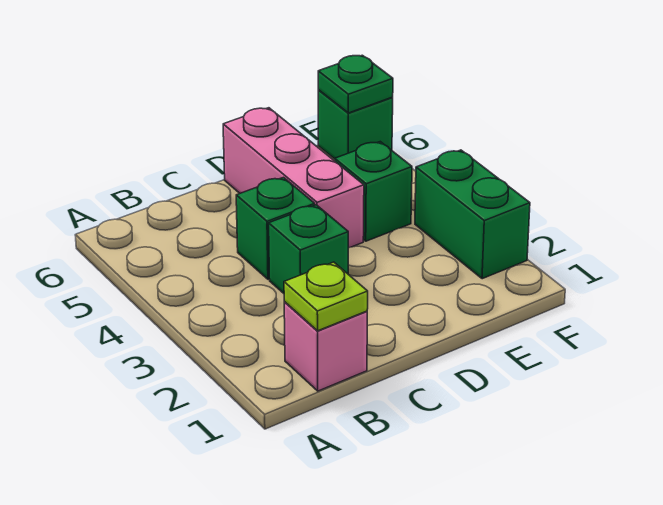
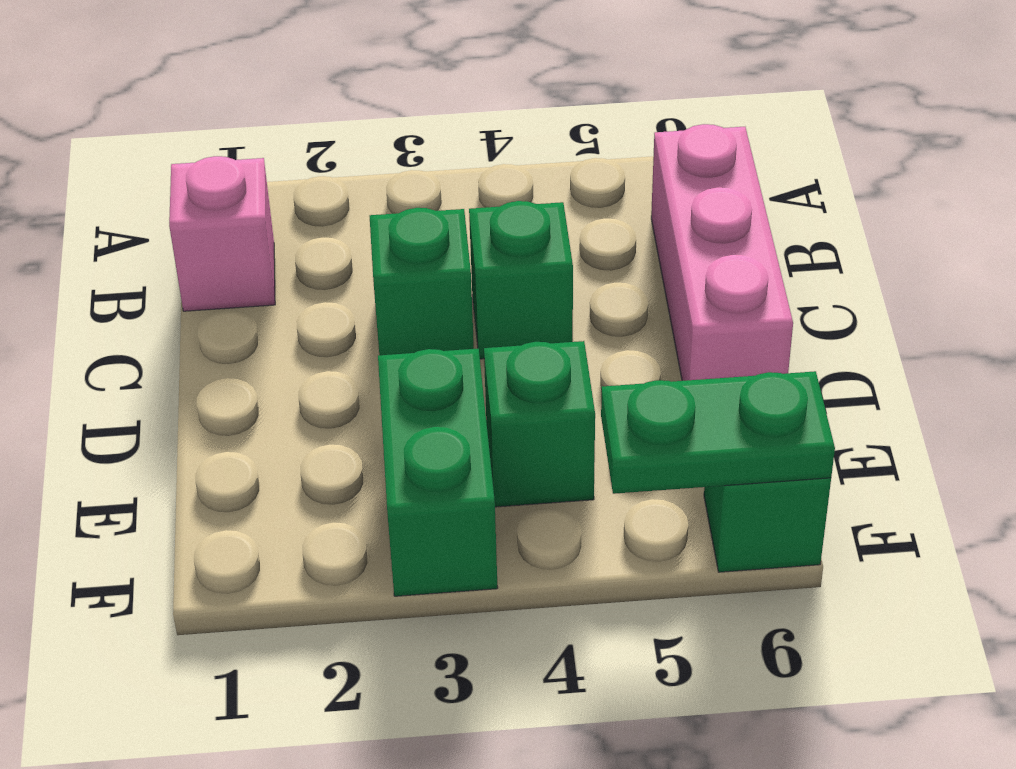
lime plate B1 level 2 -> none
pink brick D4:D6 level 1 -> pink brick B6:D6 level 1
green brick F2:F3 level 1 -> green brick E3:F3 level 1
green plate F6 level 2 -> green plate F5:F6 level 2

